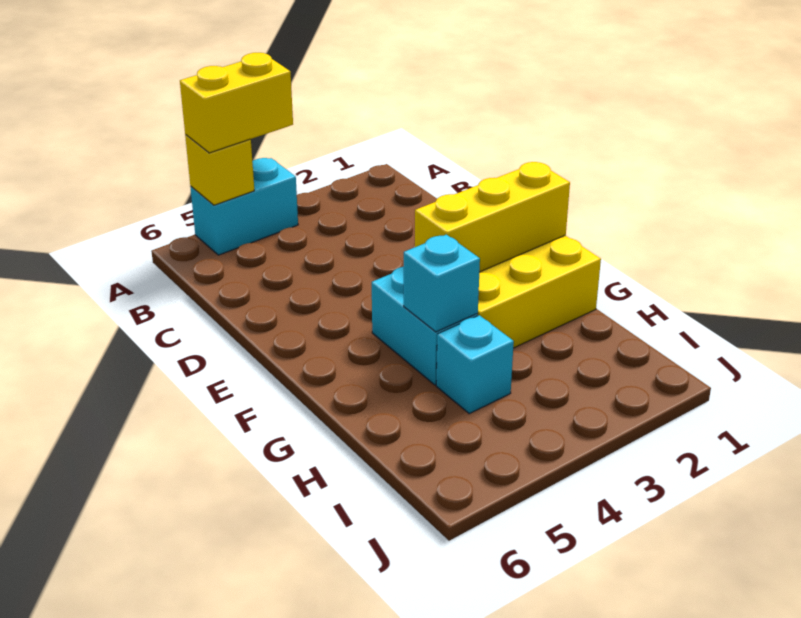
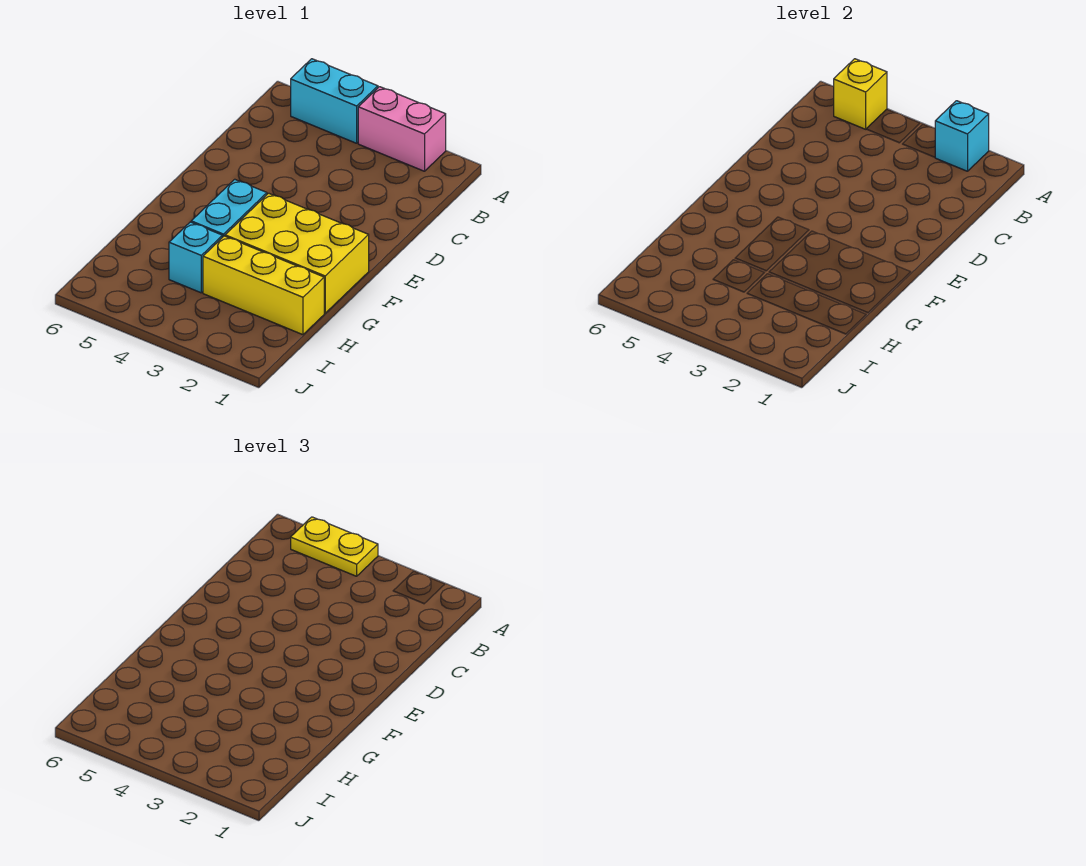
none -> pink brick A2:A3 level 1
yellow brick A4:A5 level 3 -> yellow plate A4:A5 level 3
yellow brick F1:F3 level 2 -> yellow brick H1:H3 level 1
cyan brick G4 level 2 -> cyan brick A2 level 2

